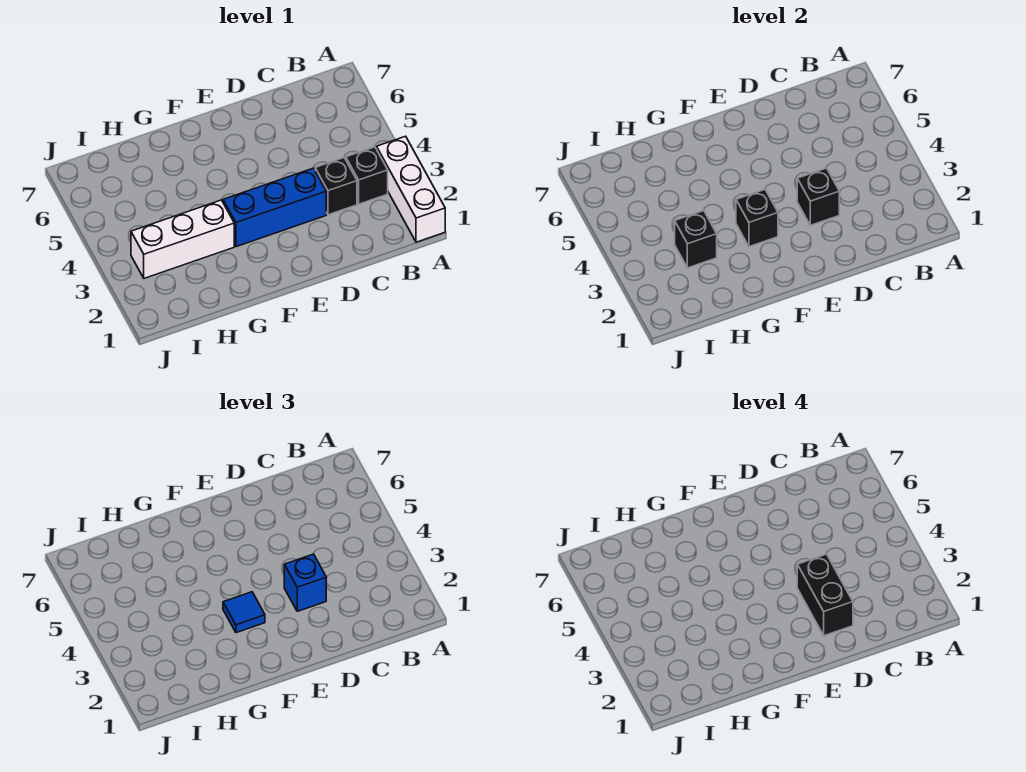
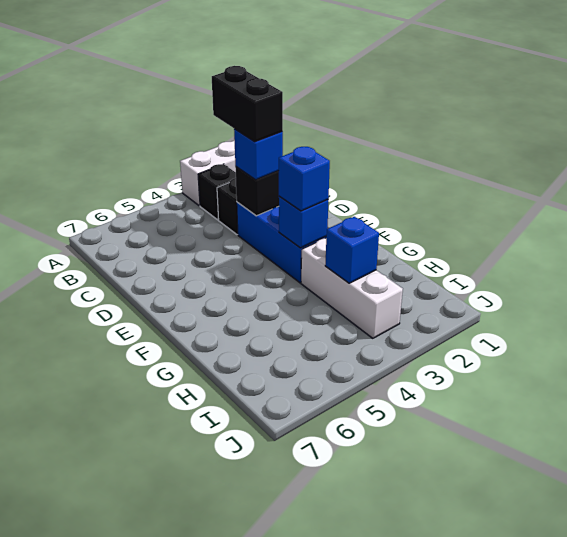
black brick D2:D3 level 4 -> black brick C3:D3 level 4
black brick F3 level 2 -> blue brick F3 level 2
blue tile F3 level 3 -> blue brick F3 level 3
black brick H3 level 2 -> blue brick H3 level 2

